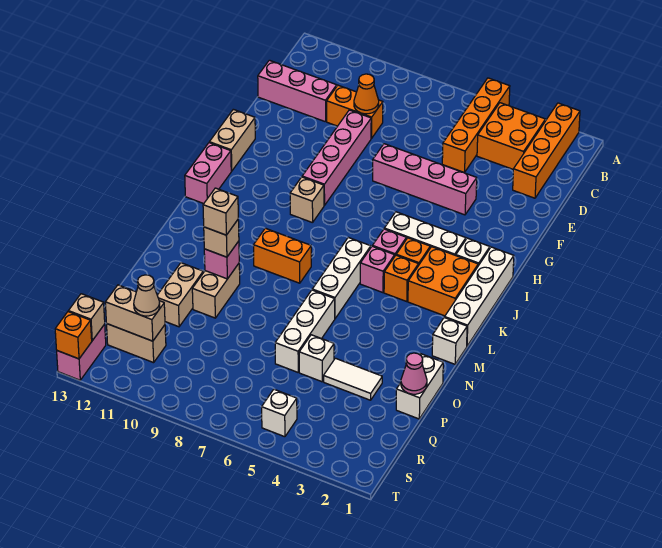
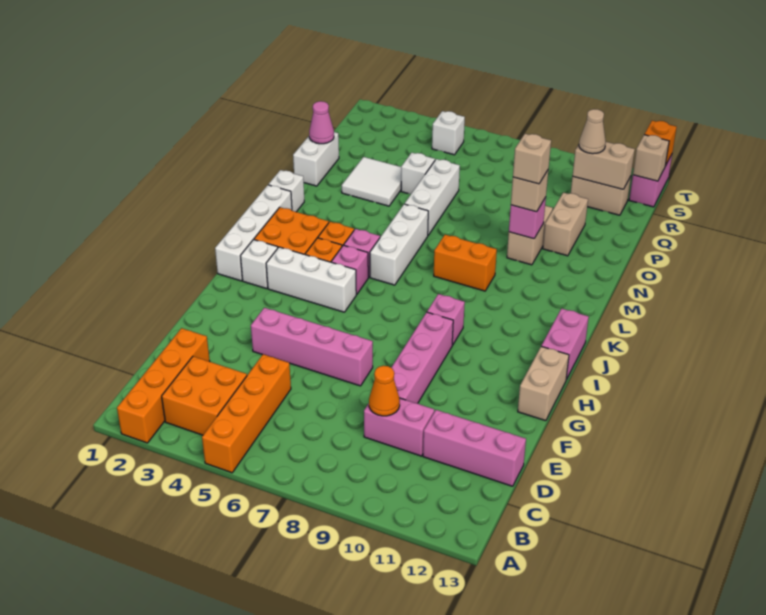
orange brick D9:D10 level 1 -> pink brick D9:D10 level 1
tan brick I9 level 1 -> pink brick I9 level 1
white tile P3:P4 level 1 -> white tile O3:P4 level 1

